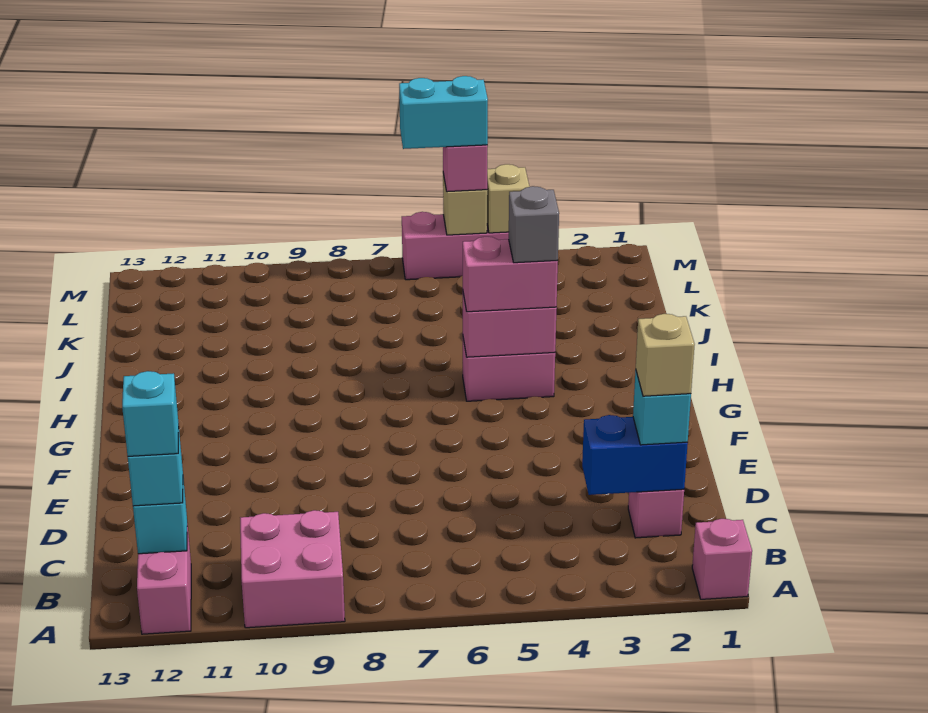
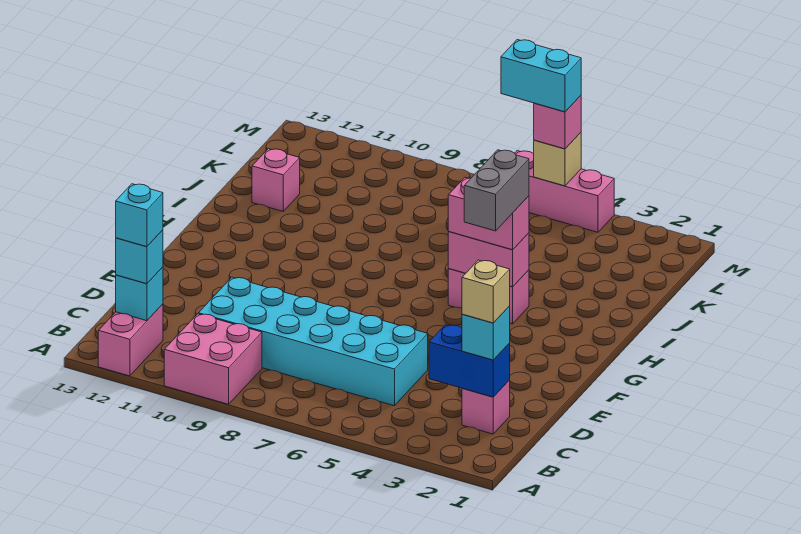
pink brick A1 level 1 -> pink brick J12 level 1
none -> cyan brick C5:D10 level 1
grey brick H4 level 4 -> grey brick G4:H4 level 4
tan brick M4 level 2 -> none

